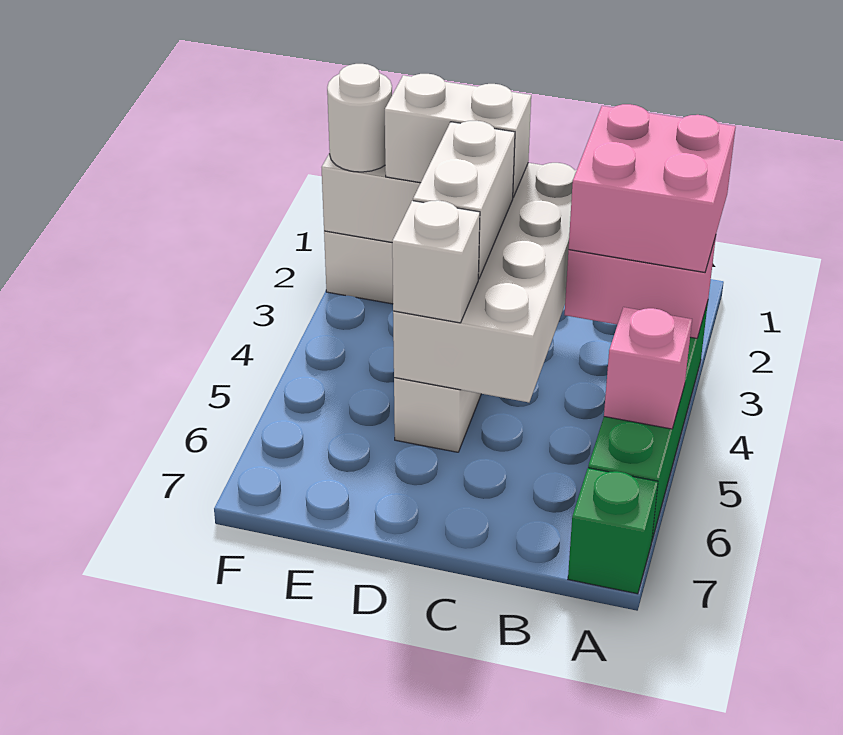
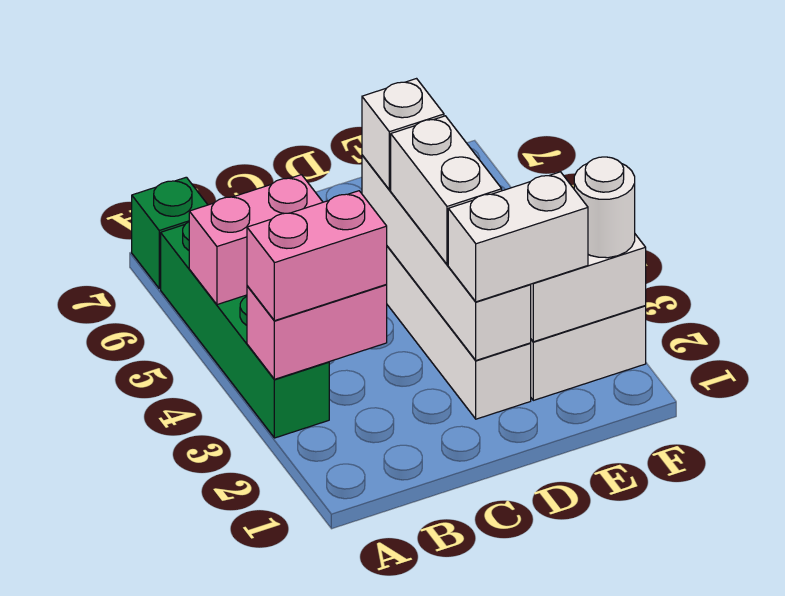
pink brick A2:B3 level 3 -> pink brick A3:B3 level 3
pink brick A5 level 2 -> pink brick A5:B5 level 2
white brick C2:D5 level 2 -> white brick D2:D5 level 2

